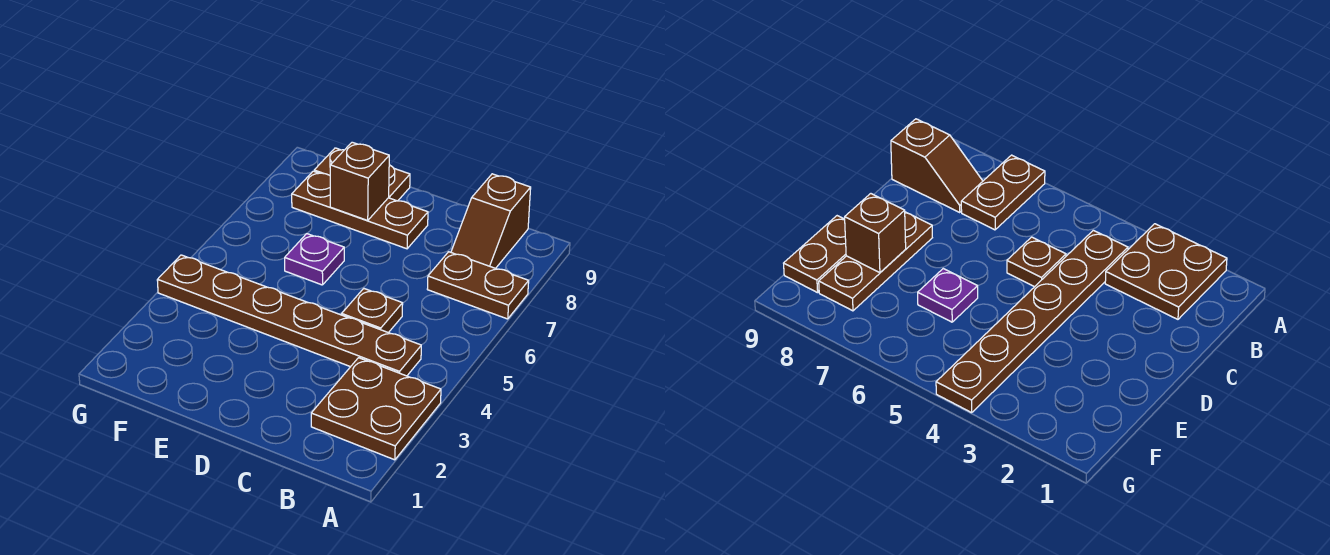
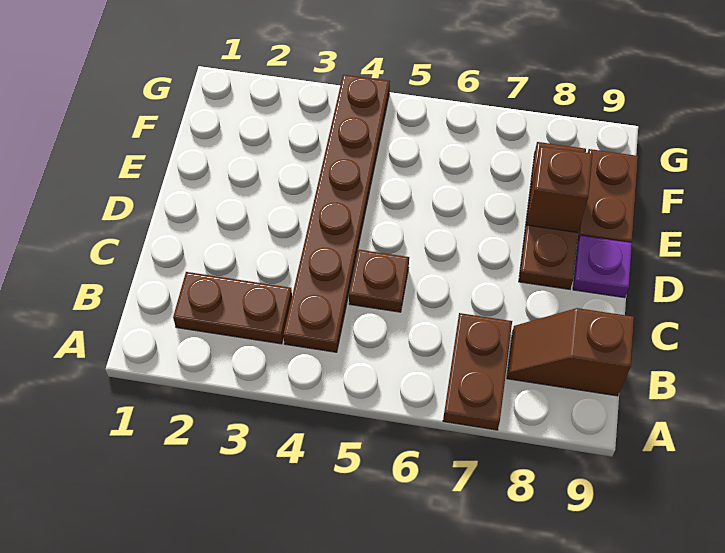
brown plate A2:B3 level 1 -> brown plate B2:B3 level 1
purple plate E6 level 1 -> purple plate D9 level 1

